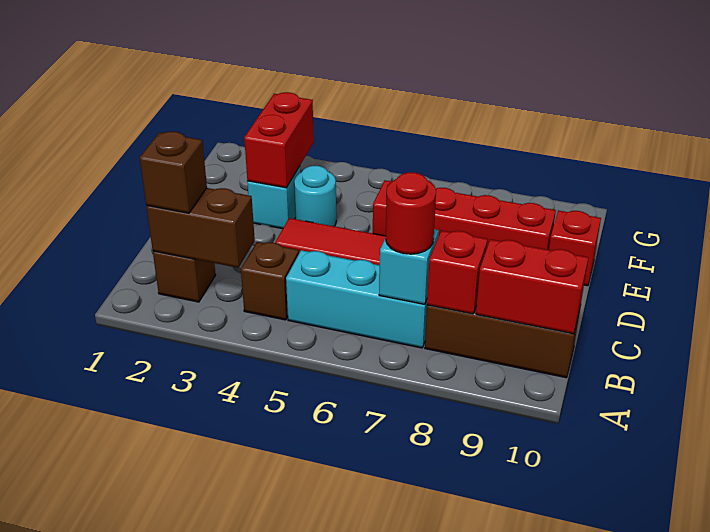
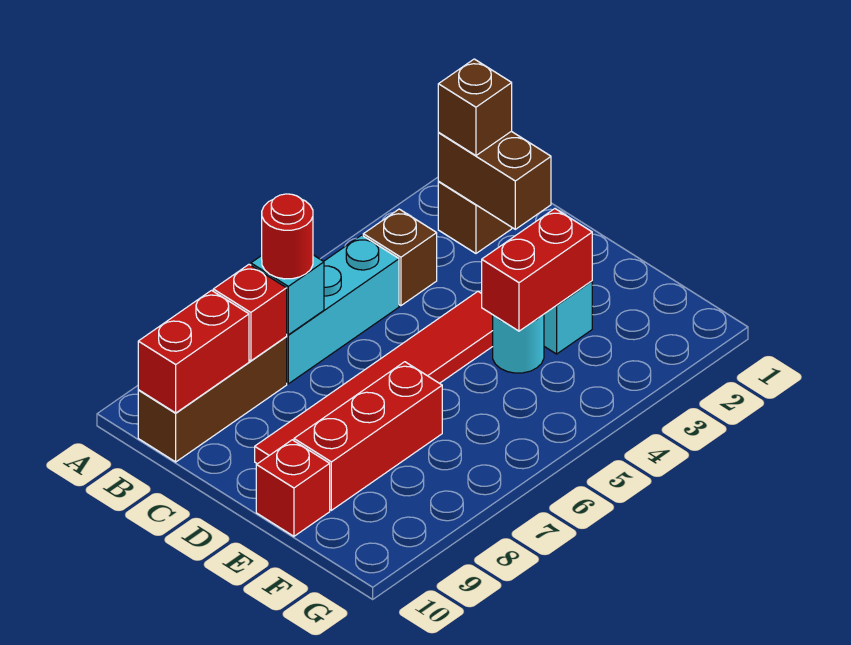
brown brick B2:B3 level 2 -> brown brick B2:C2 level 2
red brick E3:F3 level 2 -> red brick E3:E4 level 2
red brick E6:E9 level 1 -> red brick E7:E9 level 1

